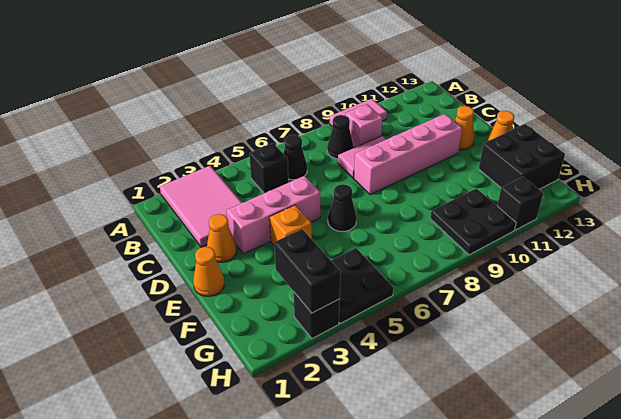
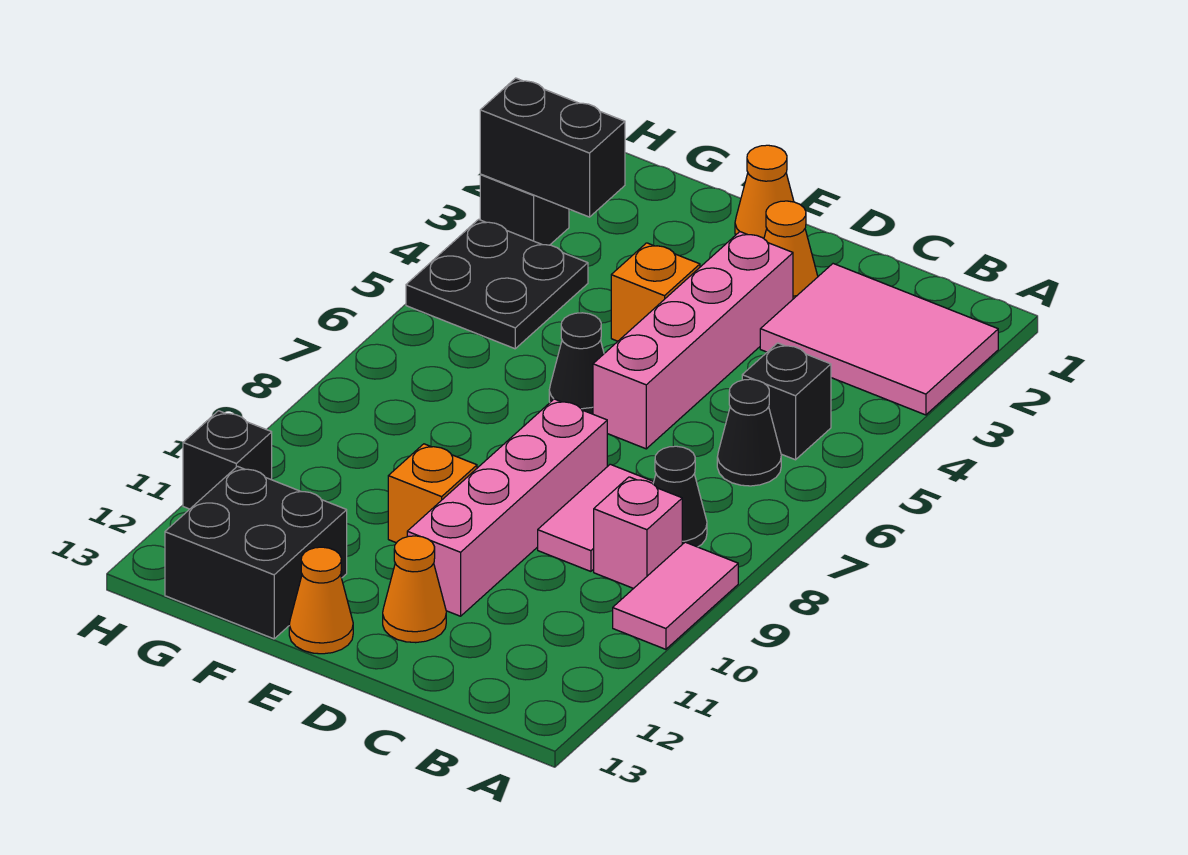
pink brick D3:D5 level 1 -> pink brick D3:D6 level 1
none -> orange brick E10 level 1
black plate G9:H10 level 1 -> none

